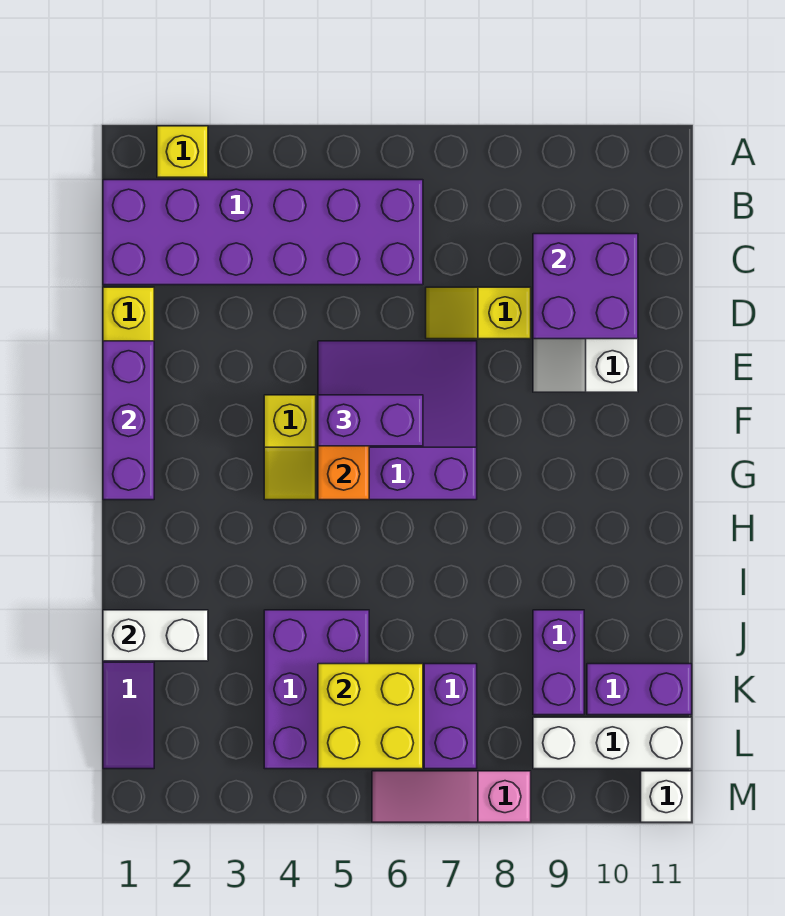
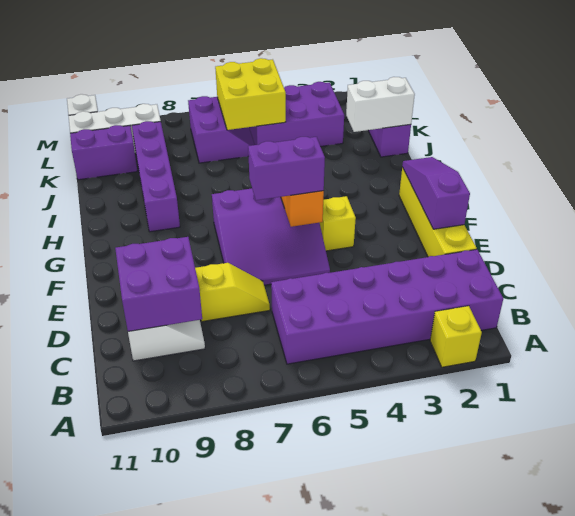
purple brick E1:G1 level 2 -> purple slope E1:G1 level 2 top E
purple brick J4:L5 level 1 -> purple brick K3:L5 level 1
purple brick J9:K9 level 1 -> purple brick H9:K9 level 1
pink slope M6:M8 level 1 top 8 -> none

